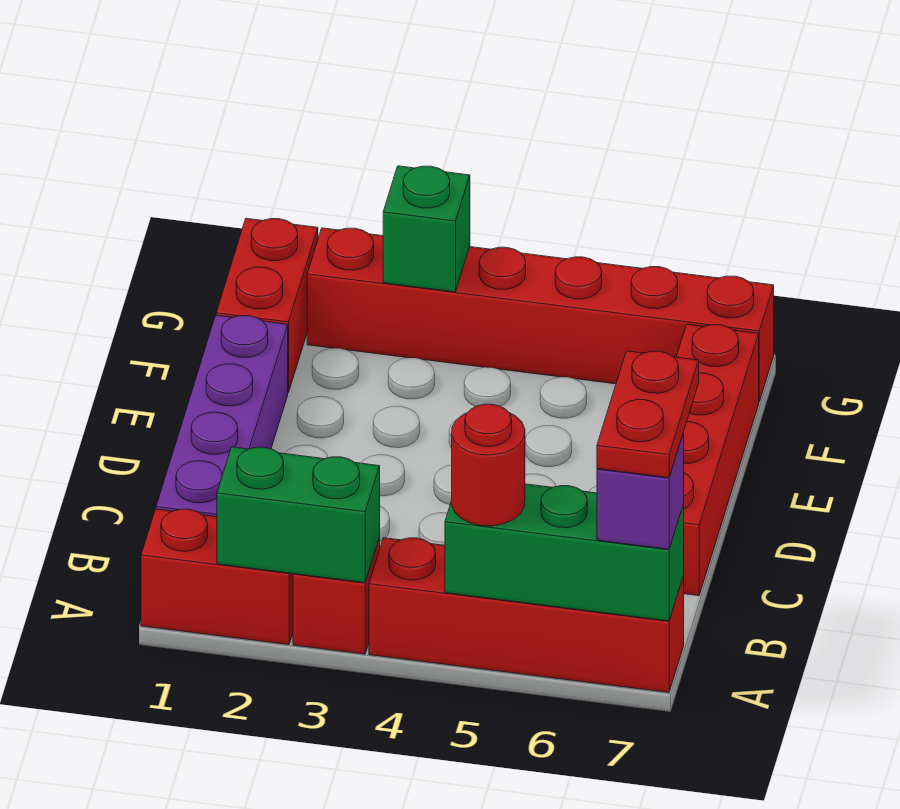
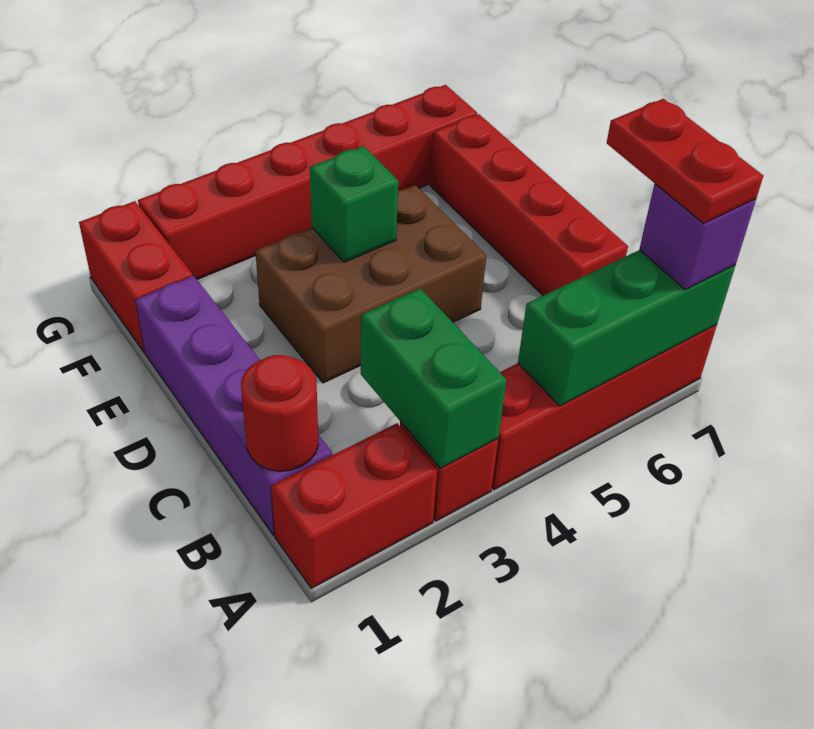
green brick A2:A3 level 2 -> green brick A3:B3 level 2
red round brick A5 level 3 -> red round brick B1 level 2
none -> brown brick D3:E5 level 1
green brick G3 level 2 -> green brick E4 level 2

